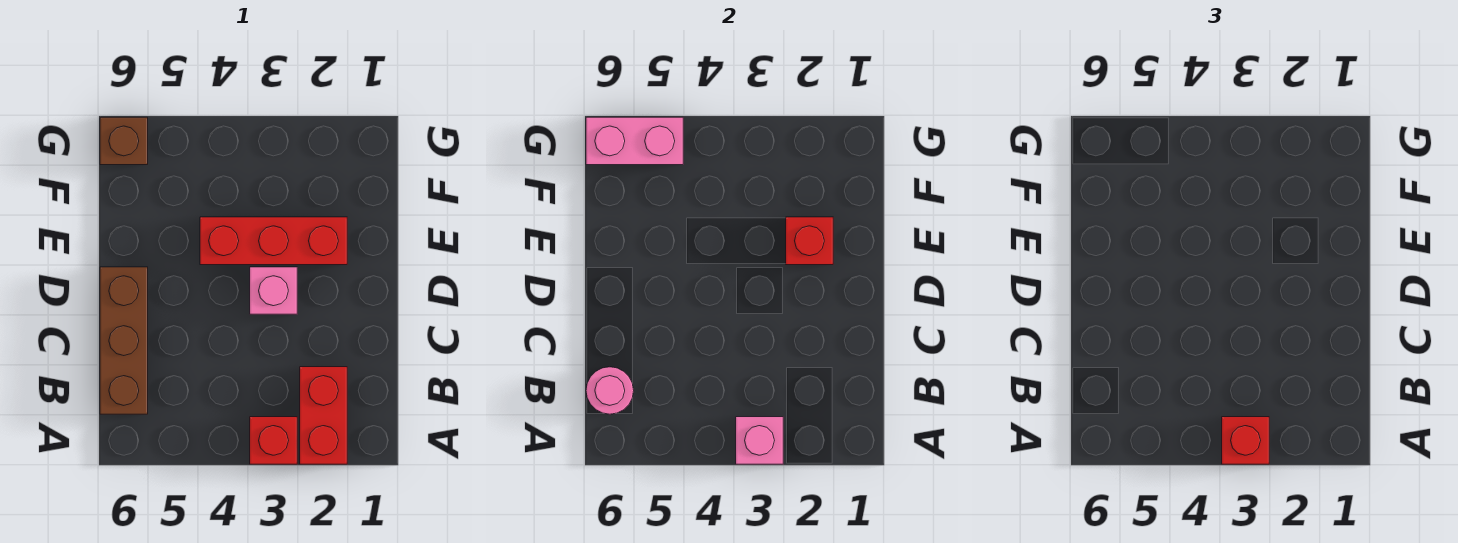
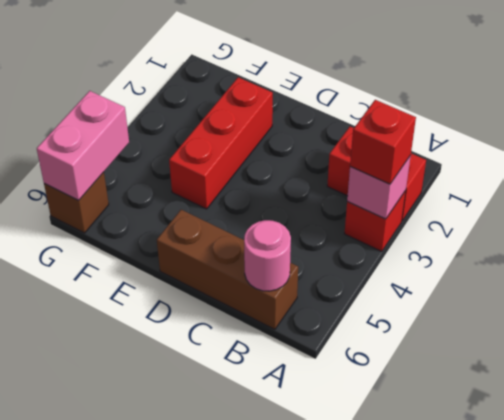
pink brick D3 level 1 -> none
red brick E2 level 2 -> none

